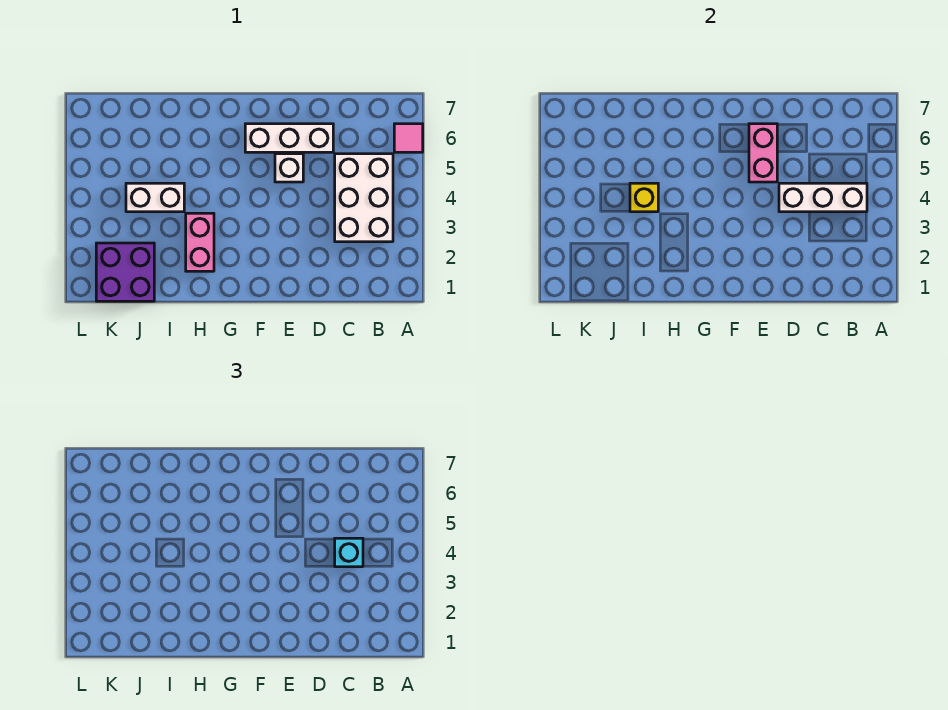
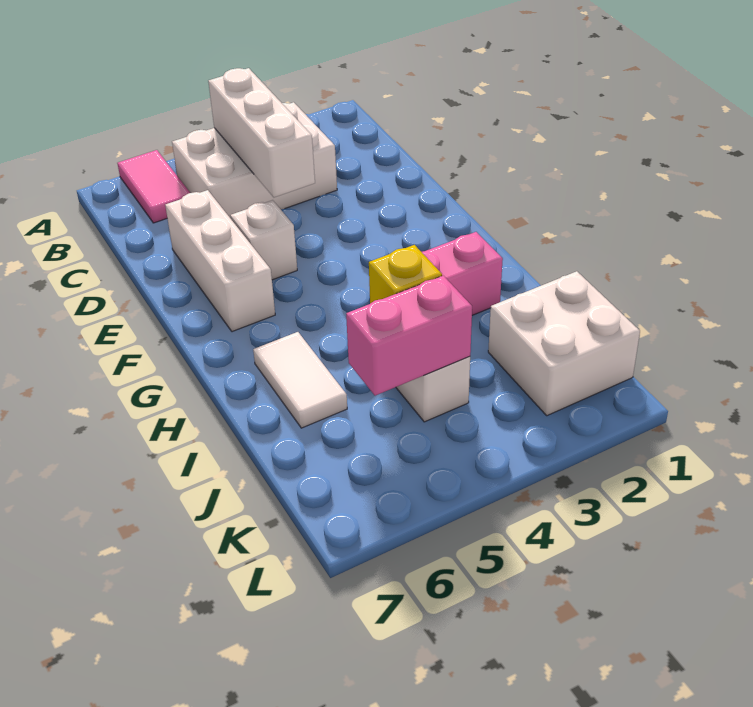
pink tile A6 level 1 -> pink tile A6:B6 level 1
cyan brick C4 level 3 -> none
pink brick E5:E6 level 2 -> pink brick J4:J5 level 2
none -> white tile H6:I6 level 1
purple brick J1:K2 level 1 -> white brick J1:K2 level 1

